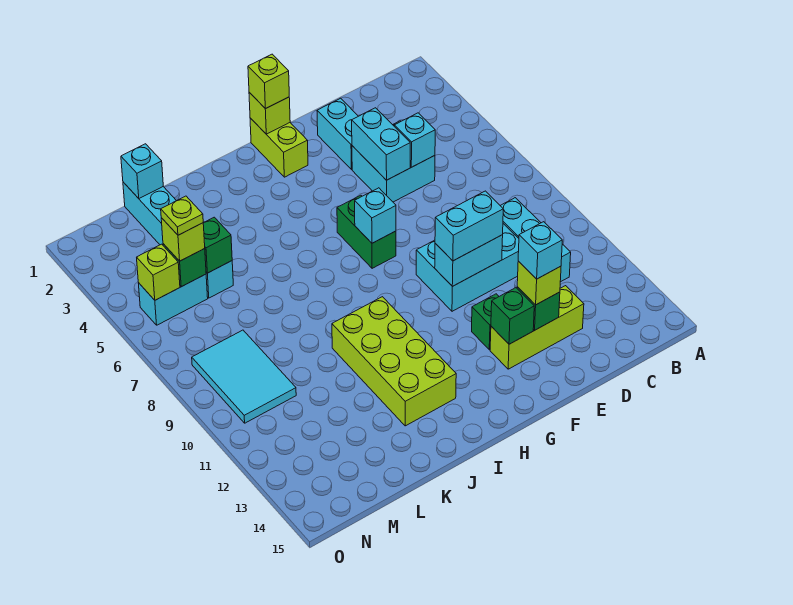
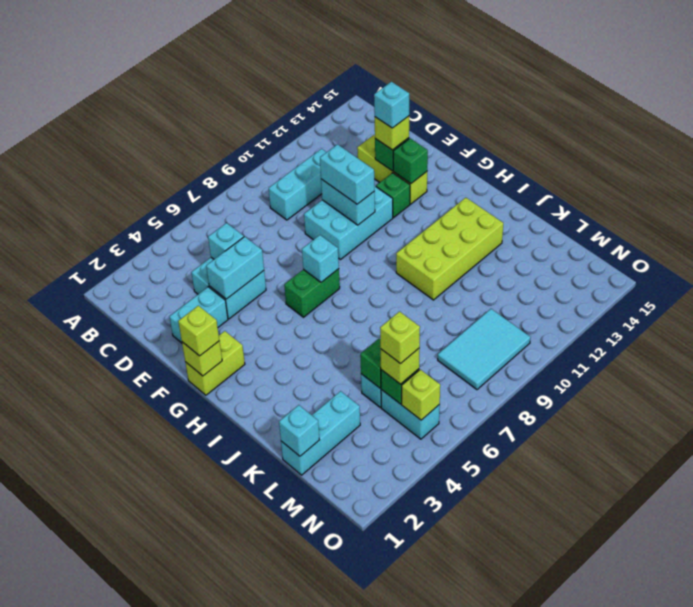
cyan brick D9:F10 level 1 -> cyan brick E9:F11 level 1
lime plate M5 level 4 -> lime brick M5 level 4

